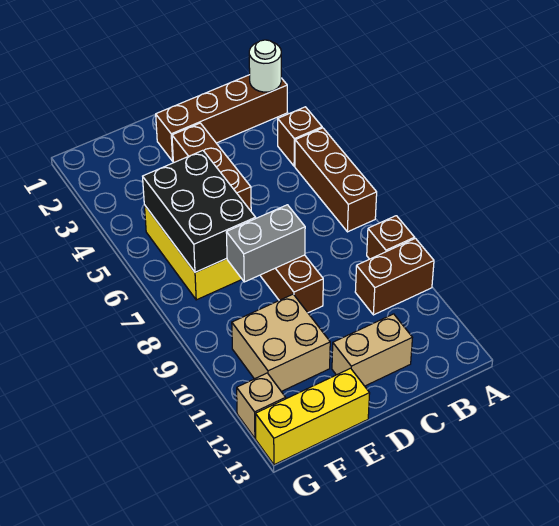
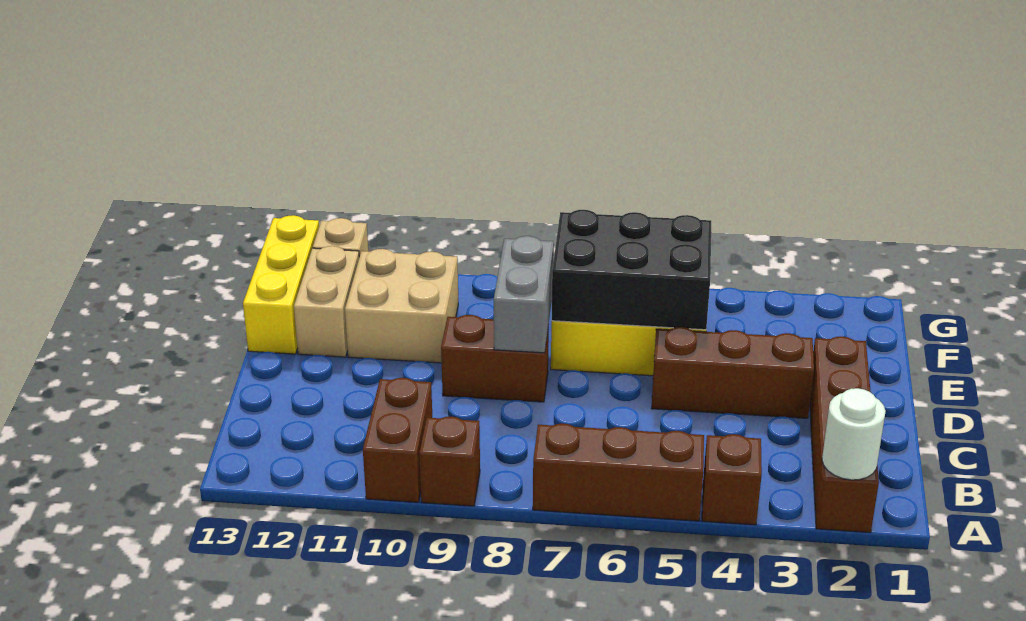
tan brick C12:D12 level 1 -> tan brick E12:F12 level 1

